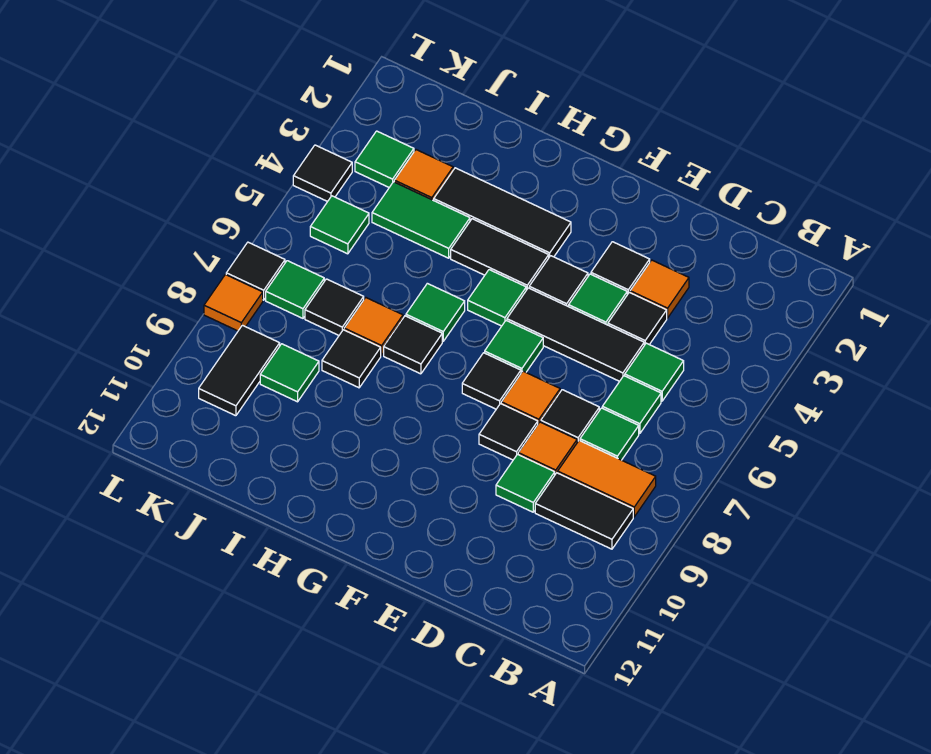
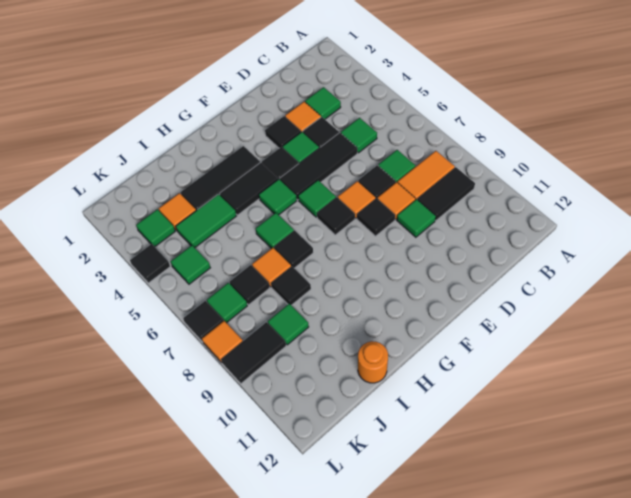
green tile C6 level 1 -> green tile C3 level 1
none -> orange round brick I12 level 1
black tile K9:K10 level 1 -> black tile K9:L9 level 1

